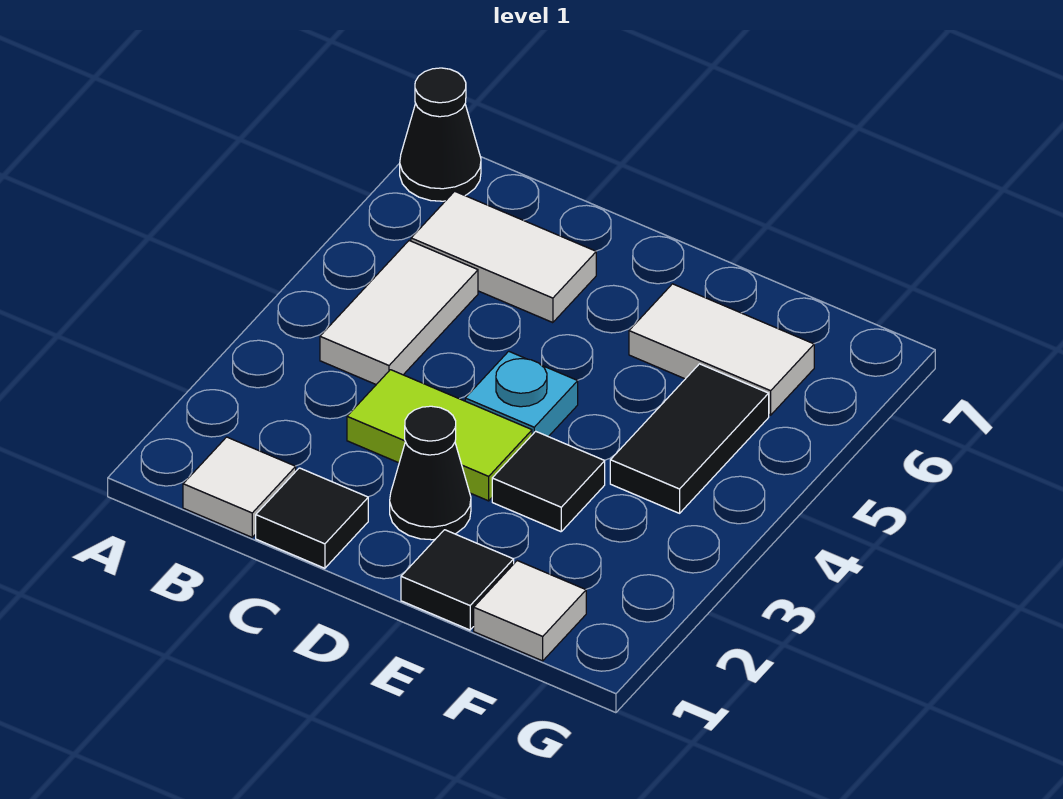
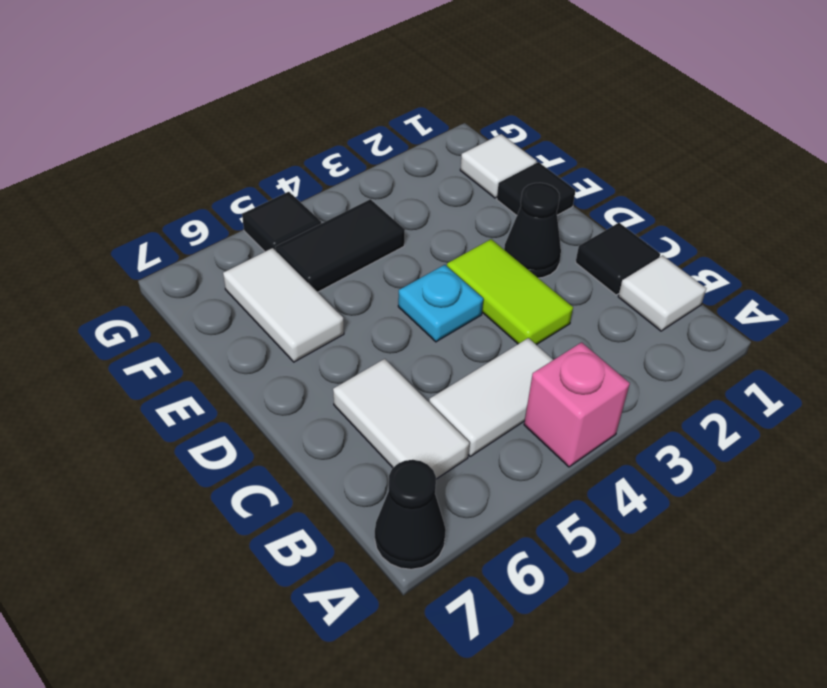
none -> pink brick A4 level 1
black tile E3 level 1 -> black tile G5 level 1

